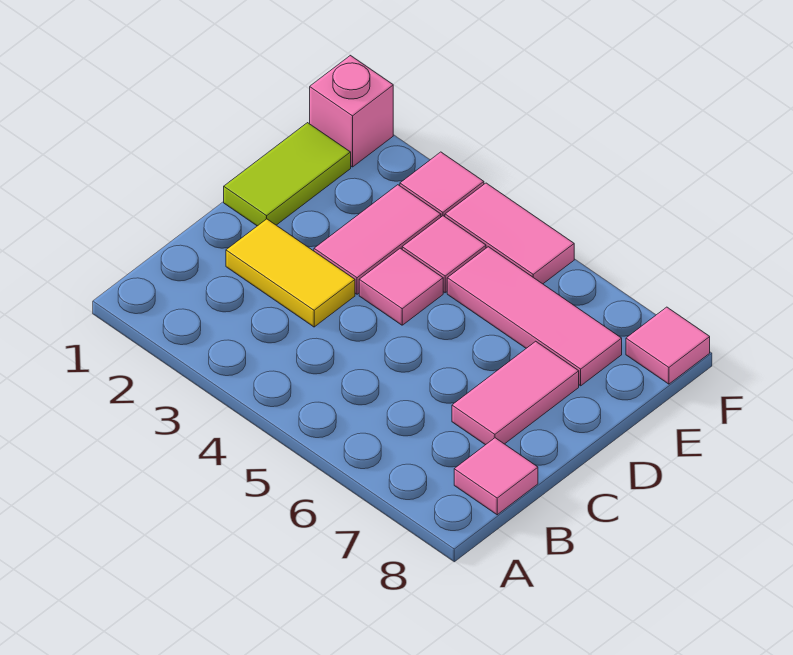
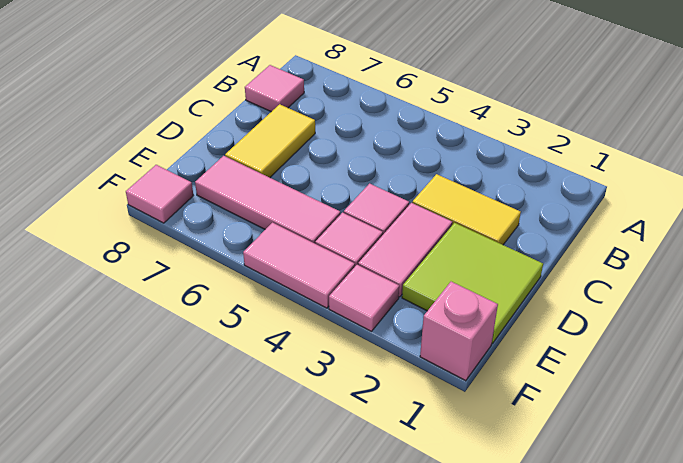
pink tile C7:D7 level 1 -> yellow tile C7:D7 level 1
lime tile D1:E1 level 1 -> lime tile D1:E2 level 1

